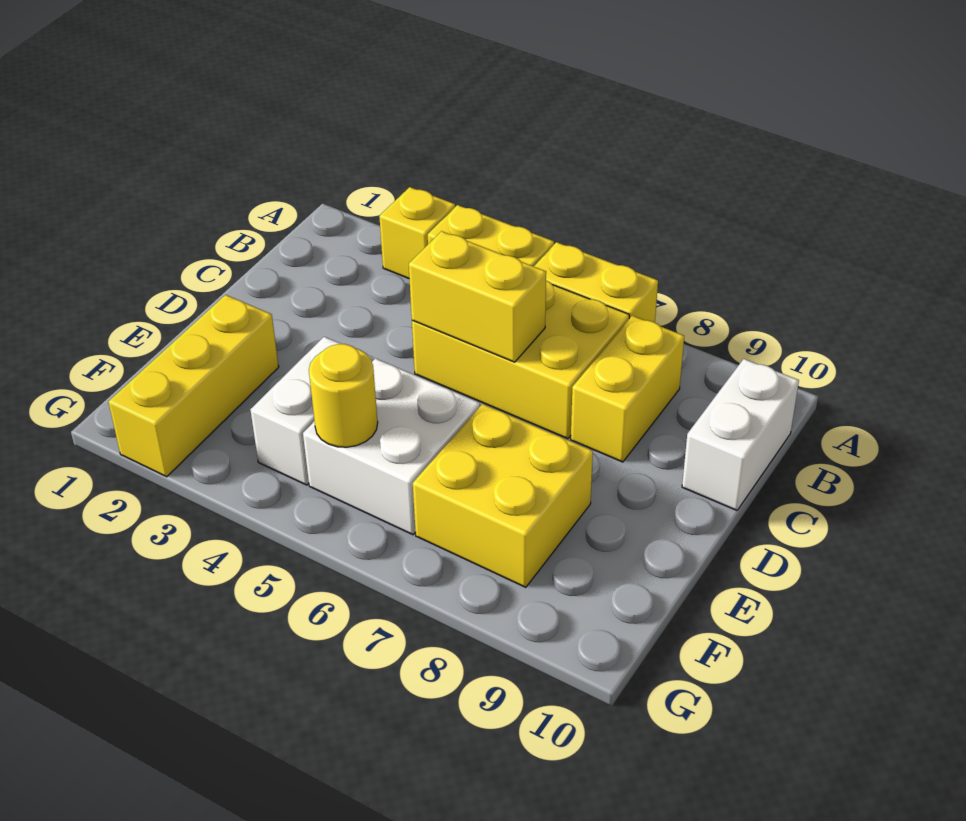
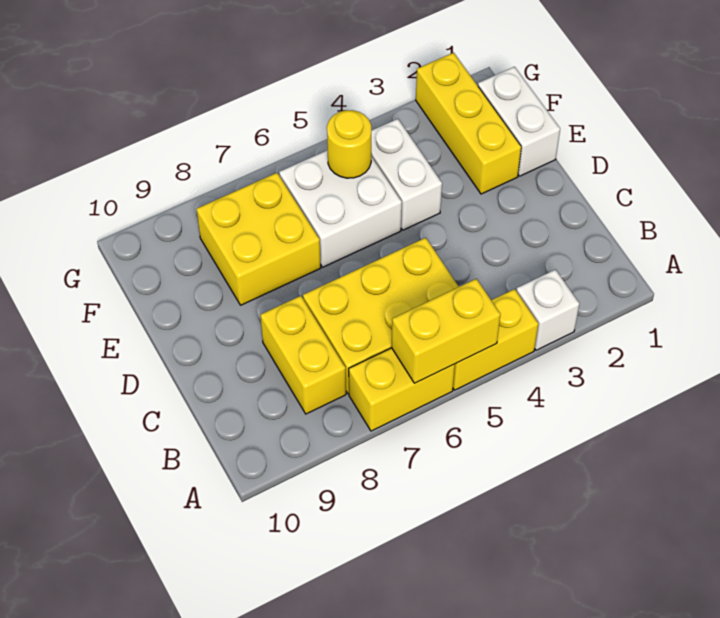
yellow brick A3 level 1 -> white brick A3 level 1
white brick B10:C10 level 1 -> white brick E1:F1 level 1
yellow brick C5:C6 level 2 -> yellow brick A5:A6 level 2

